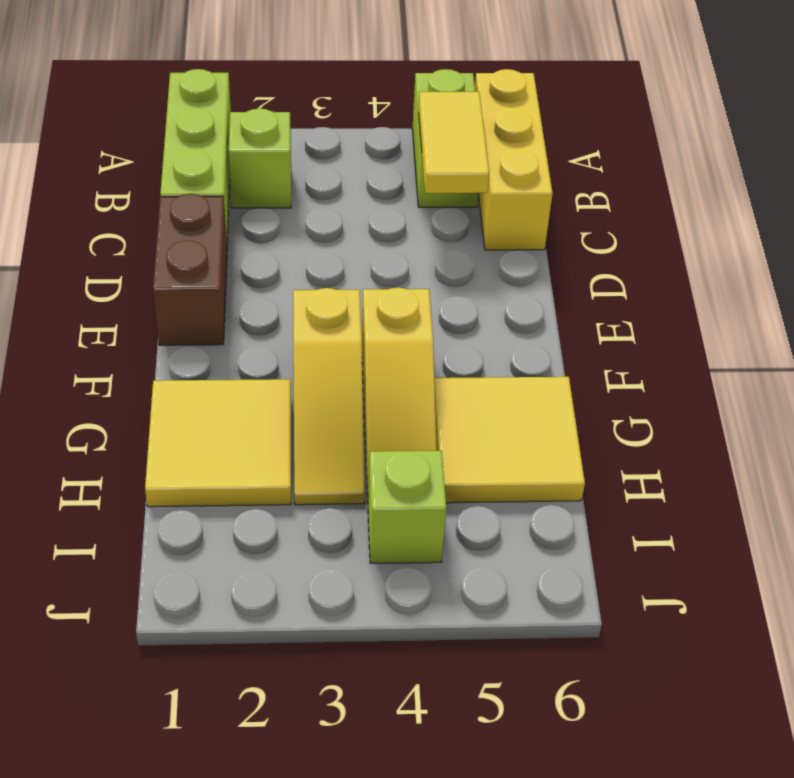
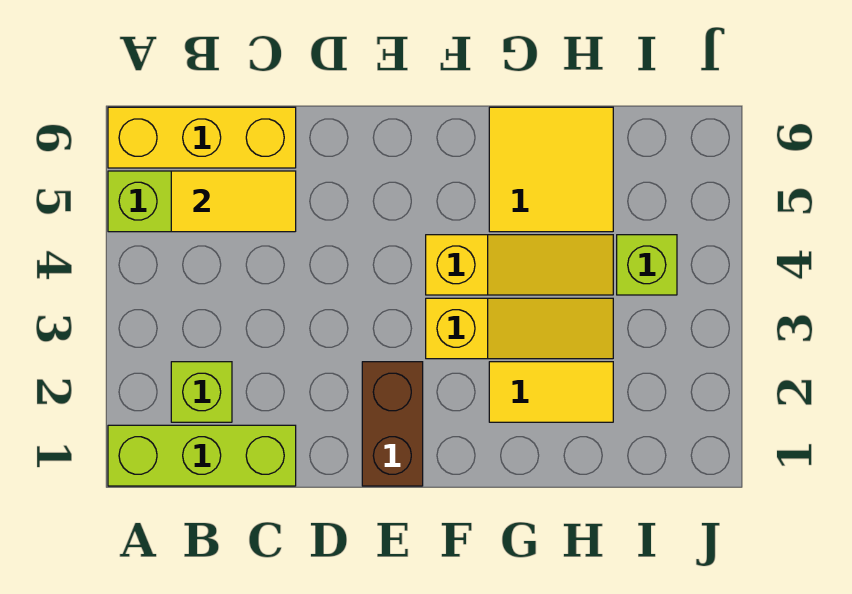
brown brick D1:E1 level 1 -> brown brick E1:E2 level 1
yellow tile G1:H2 level 1 -> yellow tile G2:H2 level 1

